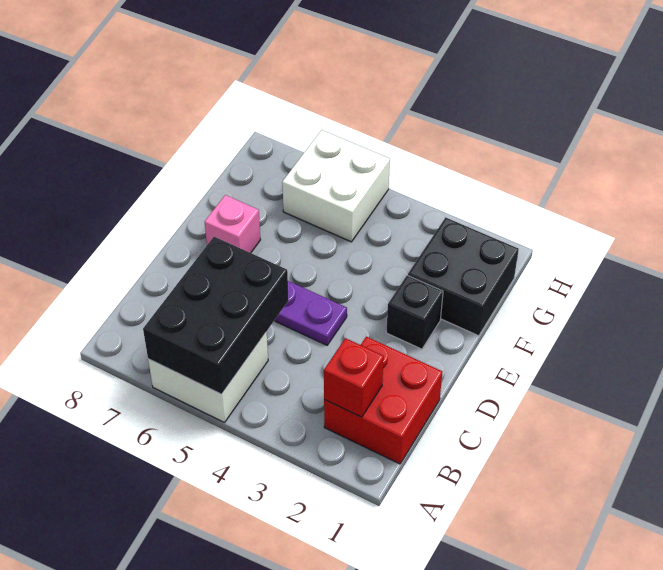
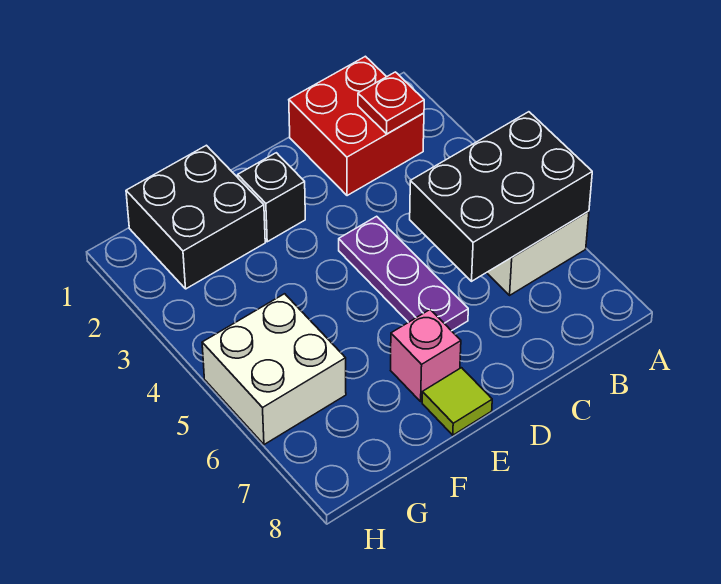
red brick B2 level 2 -> red plate B2 level 2
none -> lime tile E8 level 1

